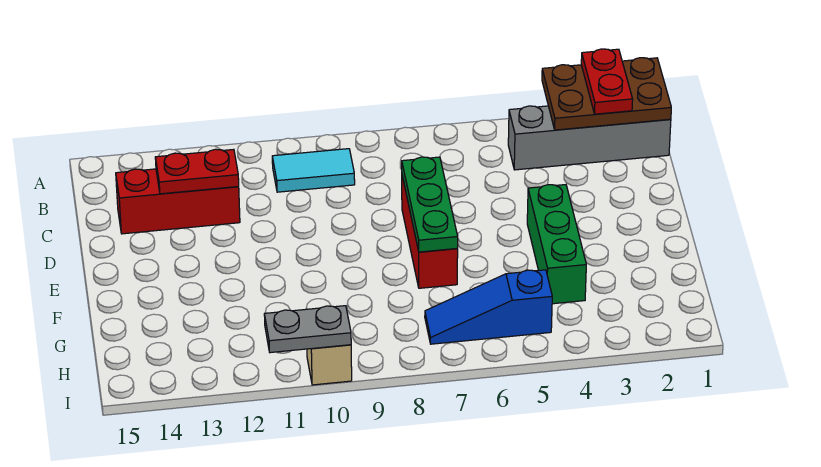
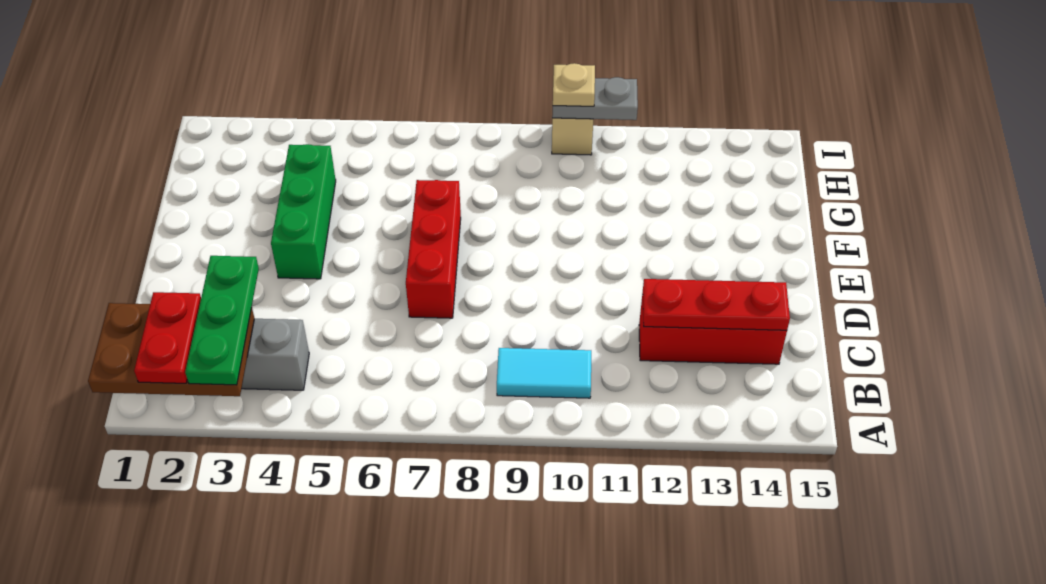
red plate C12:C13 level 2 -> red plate C12:C14 level 2
green plate D7:F7 level 2 -> green plate A3:C3 level 3
blue slope H5:H7 level 1 top 5 -> none
none -> tan plate I10 level 3

